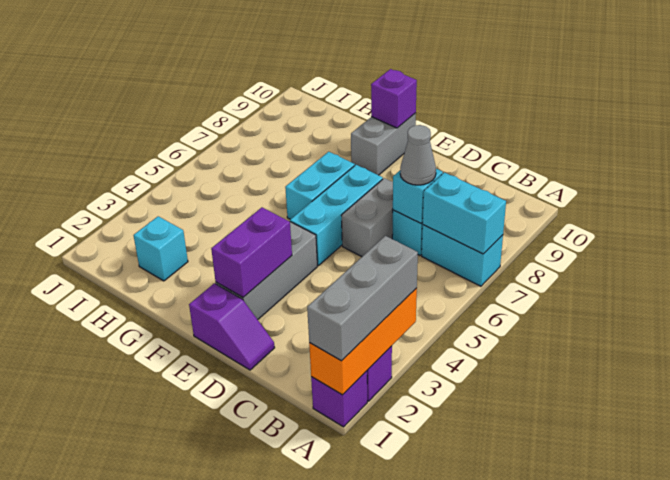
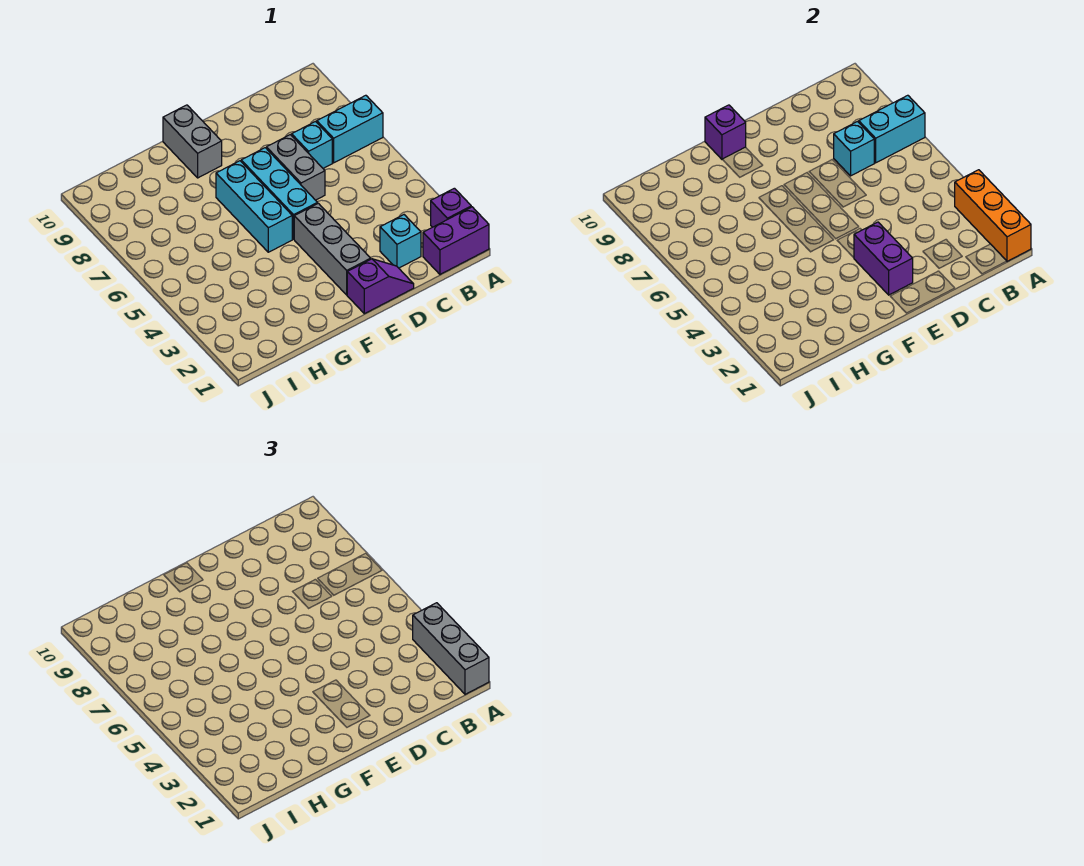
purple brick A1 level 1 -> purple brick A1:B1 level 1
grey cone C7 level 3 -> none
cyan brick F6:F7 level 1 -> cyan brick F5:F7 level 1
cyan brick H2 level 1 -> cyan brick C2 level 1

